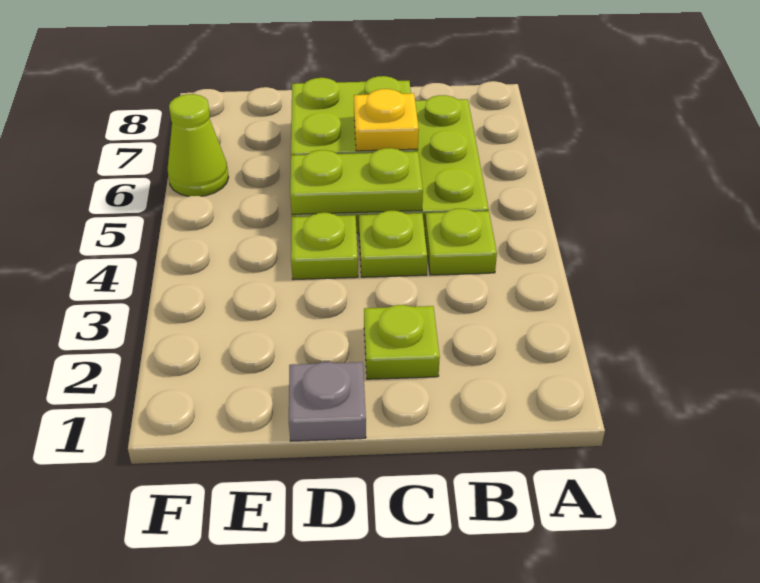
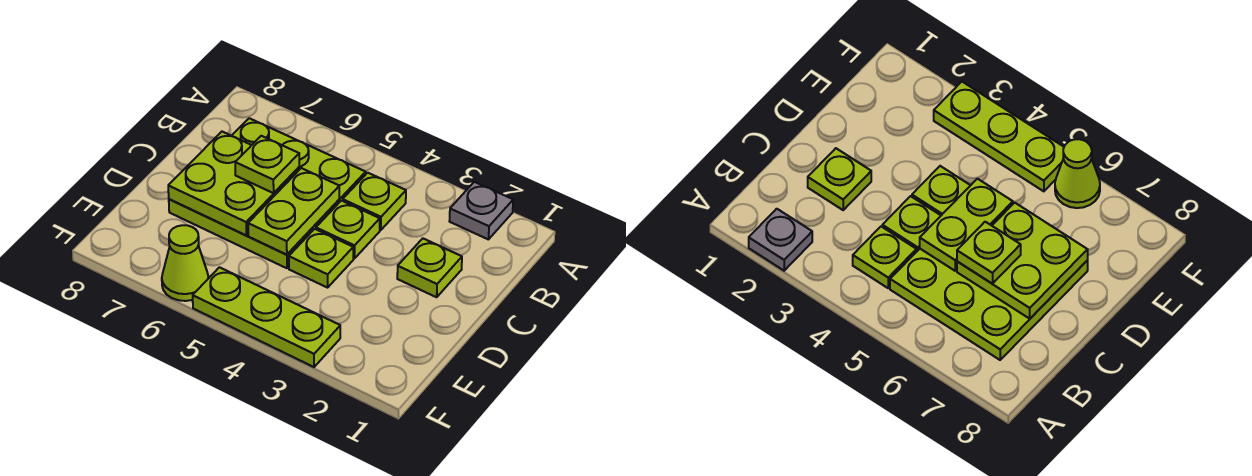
yellow plate C6 level 3 -> lime plate C6 level 3
grey plate D1 level 1 -> grey plate A2 level 1
none -> lime plate F3:F5 level 1

